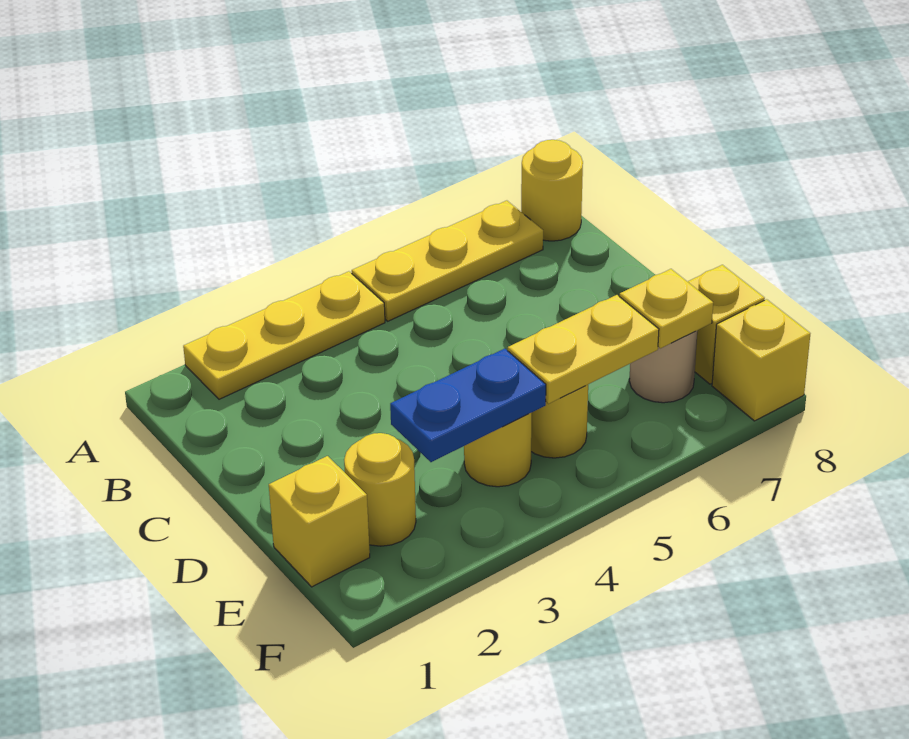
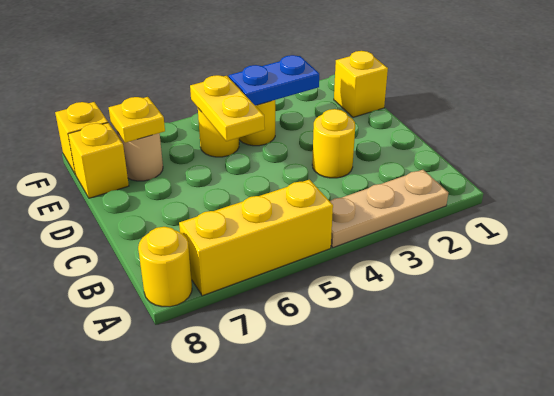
yellow plate A2:A4 level 1 -> tan plate A2:A4 level 1
yellow plate A5:A7 level 1 -> yellow brick A5:A7 level 1
yellow round brick E2 level 1 -> yellow round brick C3 level 1
yellow plate E5:E6 level 2 -> yellow plate D5:E5 level 2

